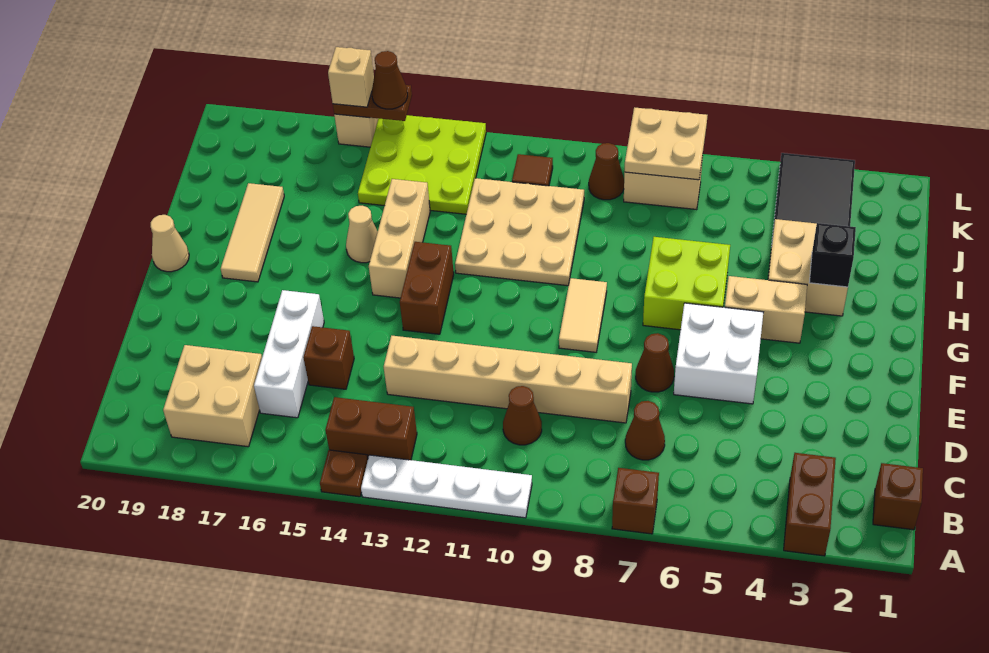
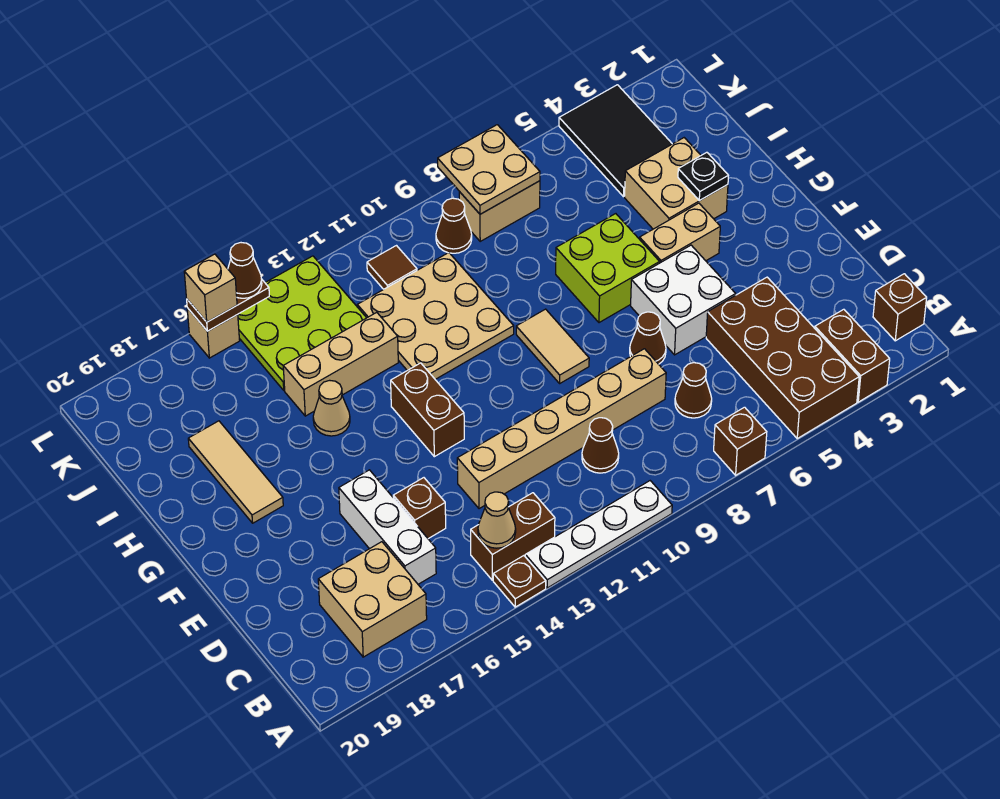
none -> brown brick A4:D5 level 1
tan brick G14:I14 level 1 -> tan brick I13:I15 level 1
tan cone G20 level 1 -> tan cone B14 level 2
black brick H3 level 2 -> black plate H3 level 2

